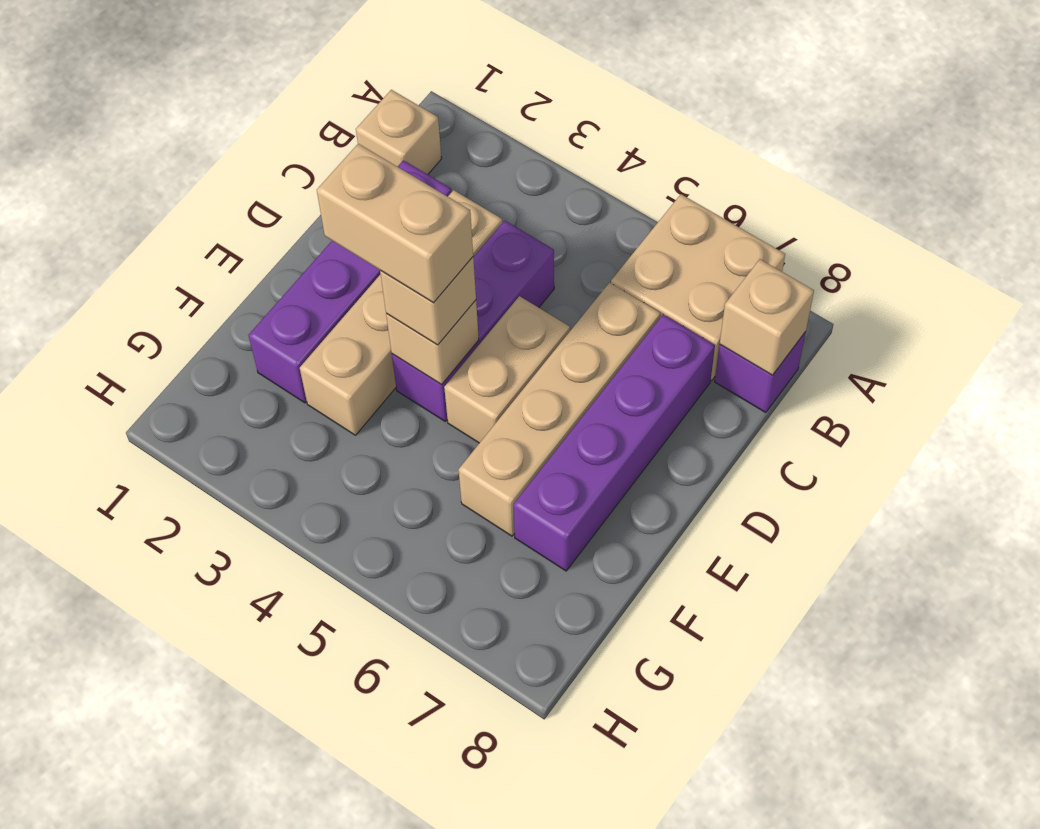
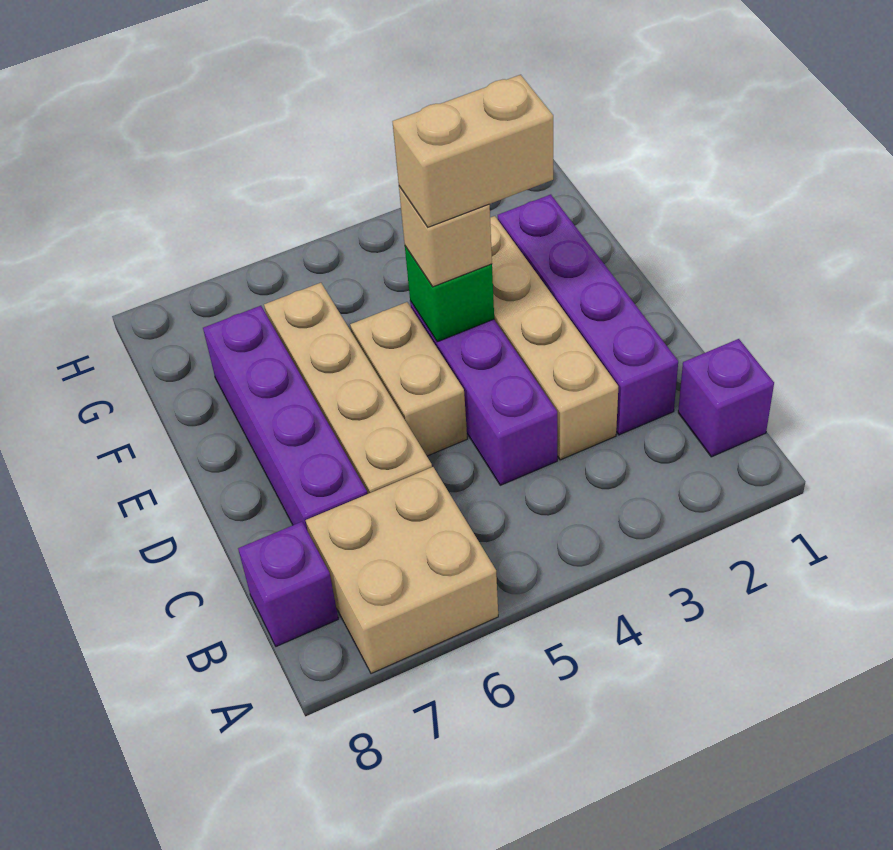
tan brick B1 level 1 -> purple brick B1 level 1
tan brick B8 level 2 -> none
tan brick E4 level 2 -> green brick E4 level 2

